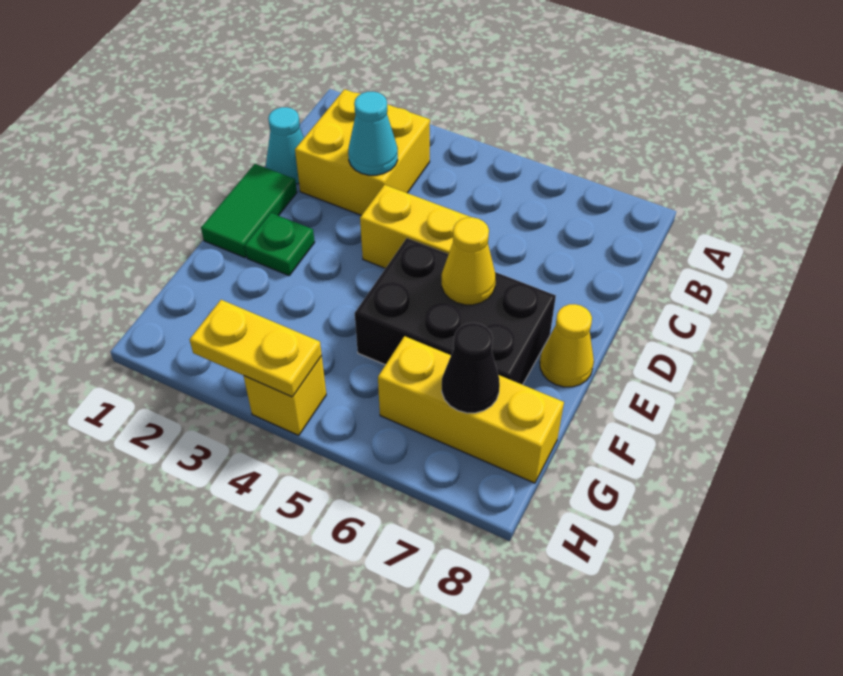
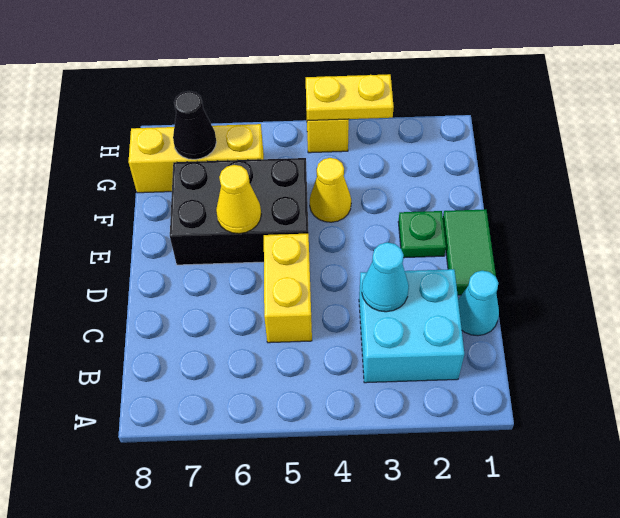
yellow brick B2:C3 level 1 -> cyan brick B2:C3 level 1
yellow brick D4:D5 level 1 -> yellow brick C5:D5 level 1
yellow cone E8 level 1 -> yellow cone F4 level 1

